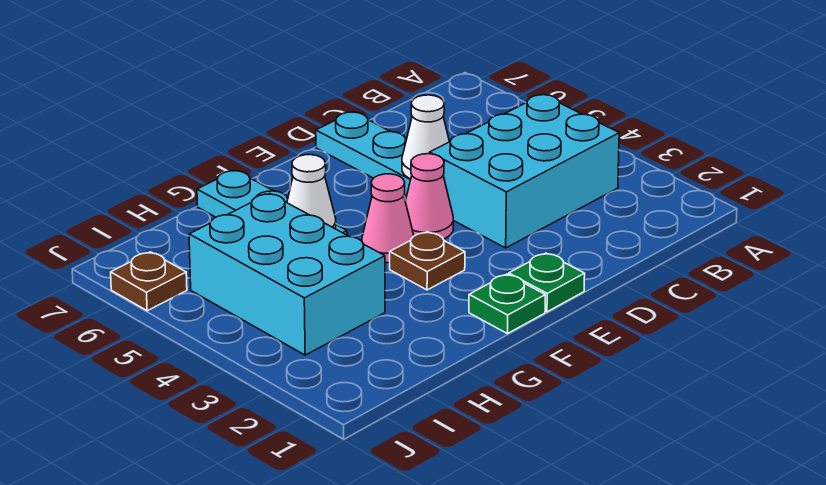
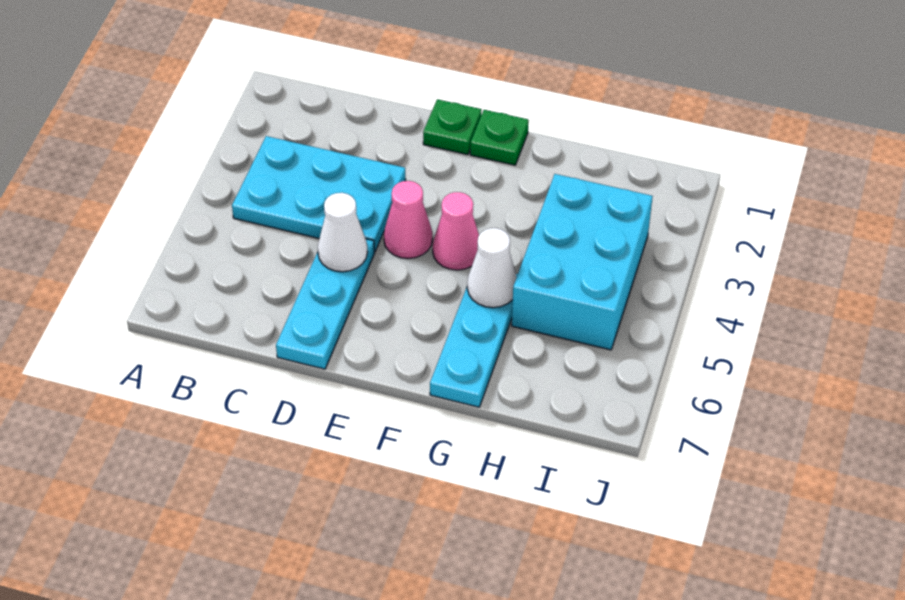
cyan brick B3:D4 level 1 -> cyan plate B3:D4 level 1
brown plate F3 level 1 -> none
brown plate J6 level 1 -> none

